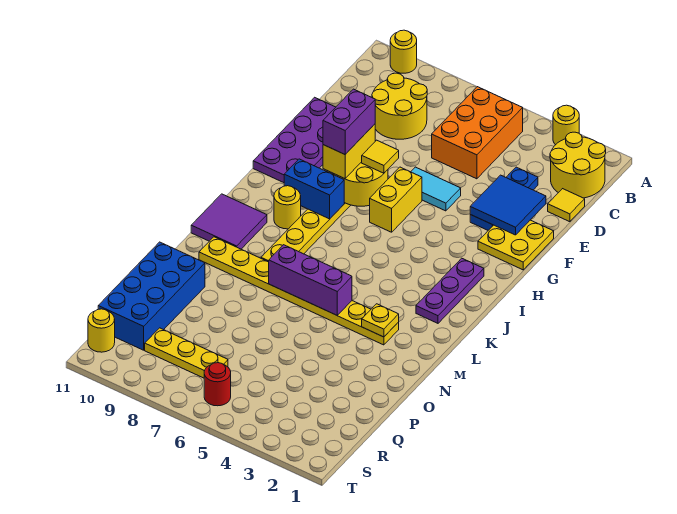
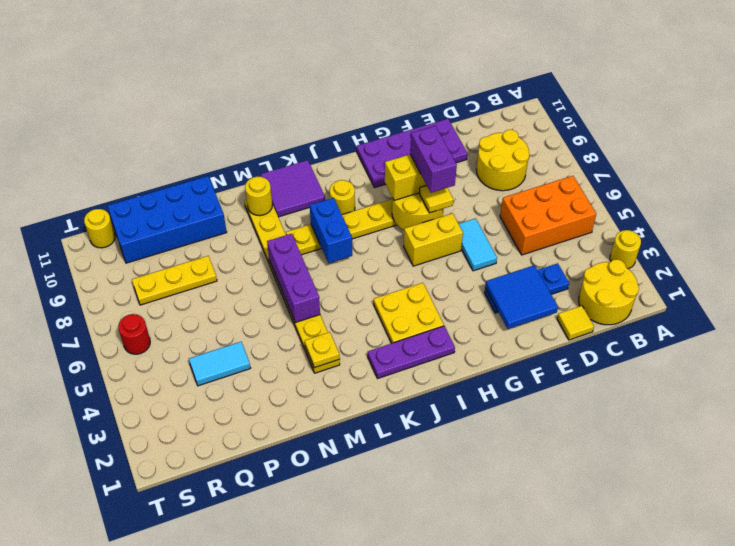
yellow round brick A10 level 1 -> yellow round brick M10 level 2
yellow plate F1:G2 level 1 -> yellow plate I3:J4 level 1
purple brick G8:H8 level 4 -> purple brick G7:G8 level 4
blue brick I8:I9 level 2 -> blue brick K7:K8 level 2
none -> cyan tile P4:Q4 level 1
yellow plate R7:R9 level 1 -> yellow plate P8:R8 level 1

